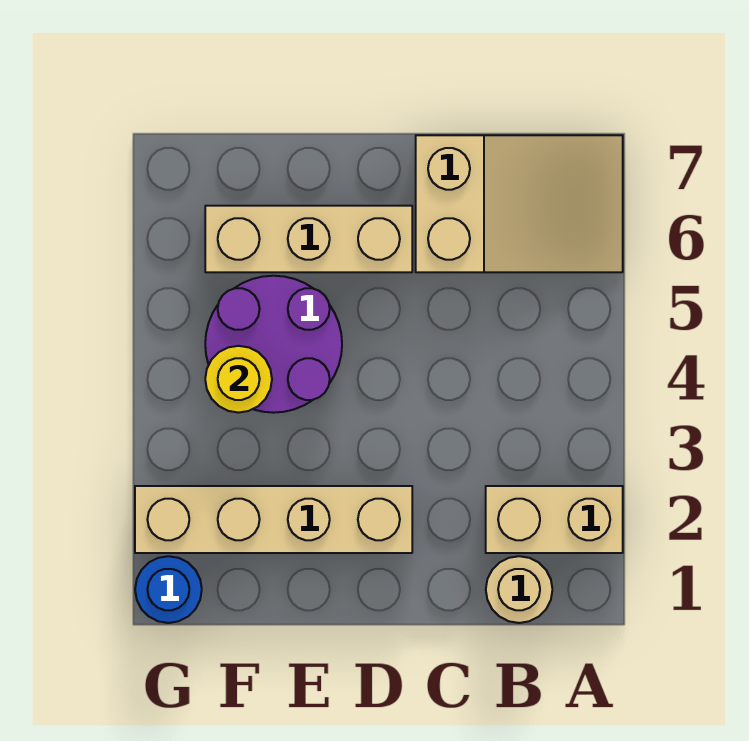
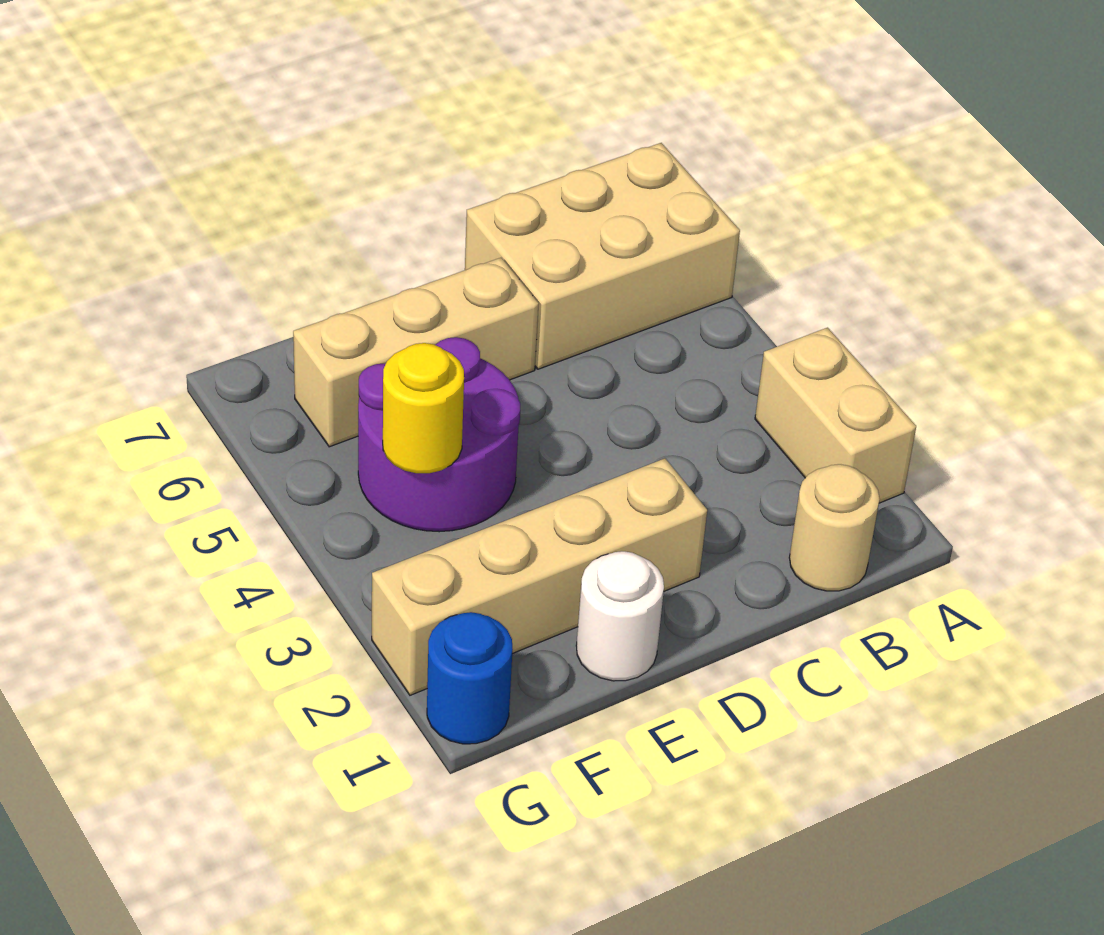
tan brick A2:B2 level 1 -> tan brick A2:A3 level 1
tan slope A6:C7 level 1 top C -> tan brick A6:C7 level 1
none -> white round brick E1 level 1

